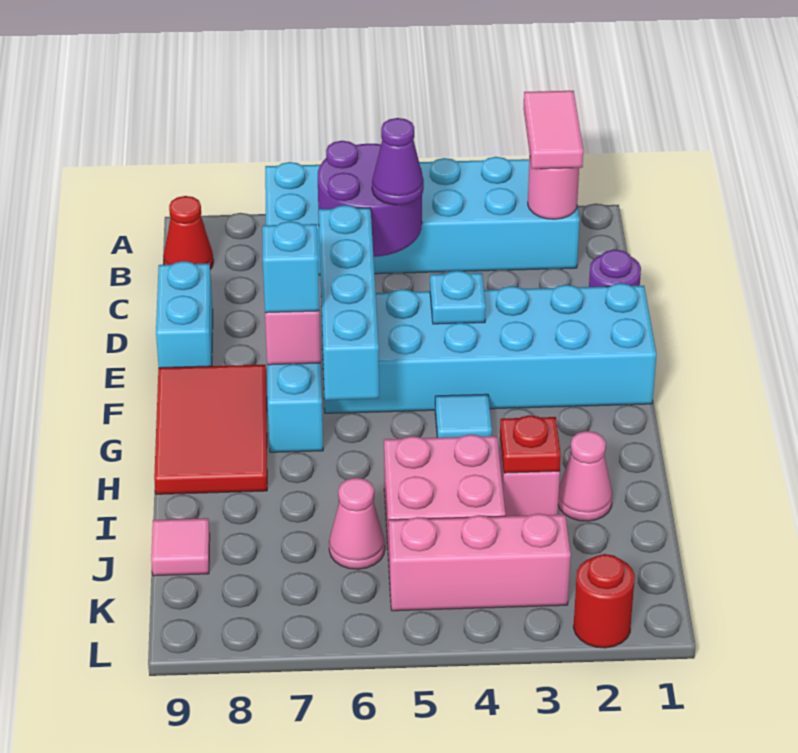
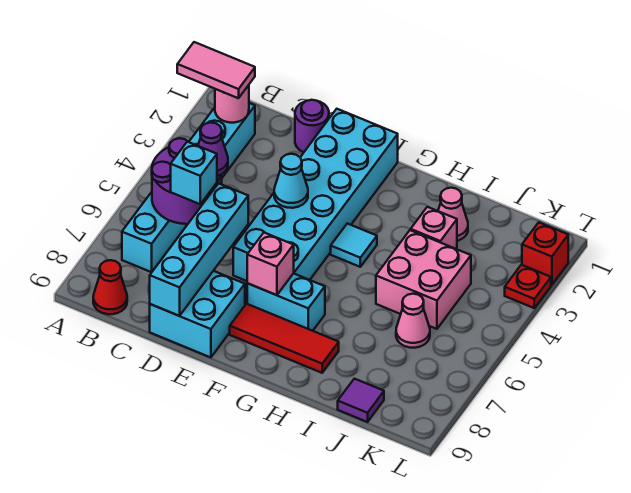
cyan brick A2:B7 level 1 -> cyan brick B2:B7 level 1
cyan brick D6:G6 level 2 -> cyan brick D6:D9 level 2
cyan brick D9:E9 level 1 -> cyan brick D8:E9 level 1
cyan plate E4 level 2 -> cyan cone E4 level 2
cyan brick F7 level 3 -> cyan brick C6 level 3
red tile F8:H9 level 1 -> red tile F8:H8 level 1
red plate I3 level 2 -> red plate L3 level 1
pink tile J9 level 1 -> purple tile J9 level 1
pink brick K3:K5 level 1 -> none
red round brick L2 level 1 -> red brick L2 level 1

